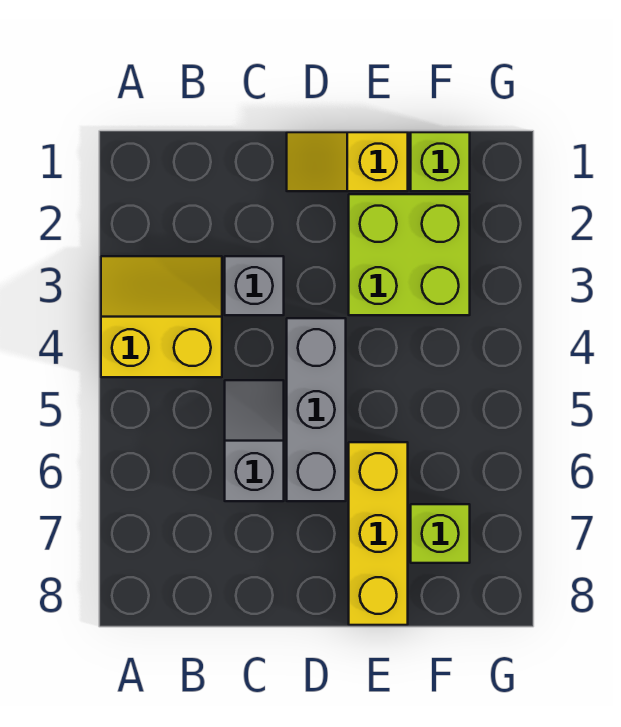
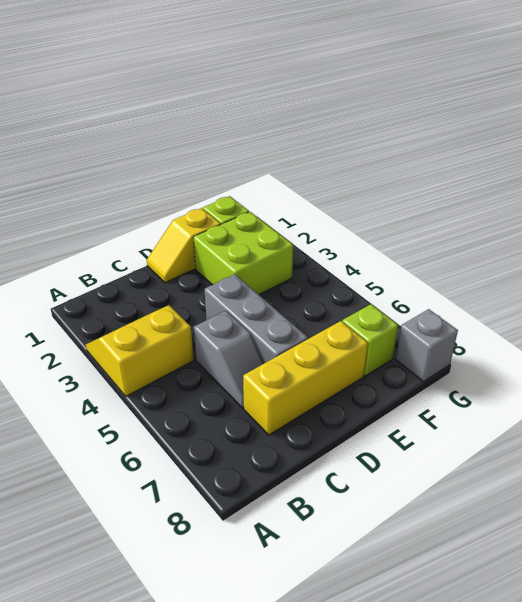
grey brick C3 level 1 -> grey brick G8 level 1
grey slope C5:C6 level 1 top 6 -> grey slope C5:C6 level 1 top 5
yellow brick E6:E8 level 1 -> yellow brick C7:E7 level 1

